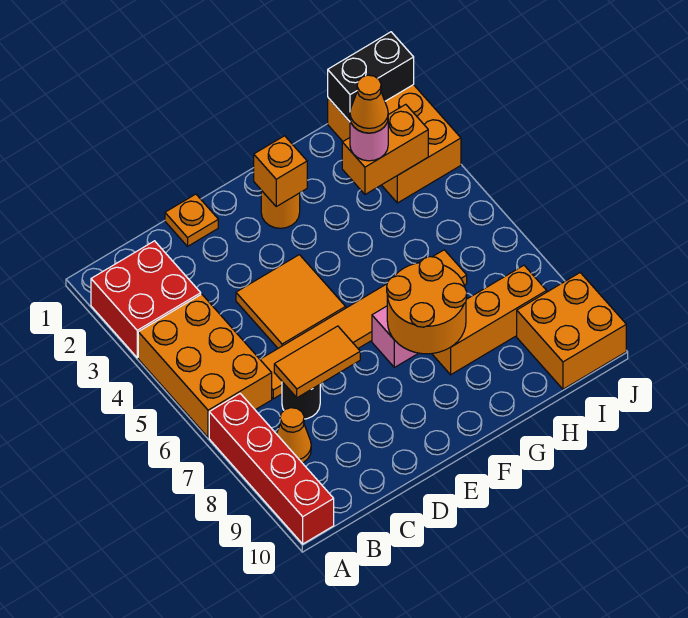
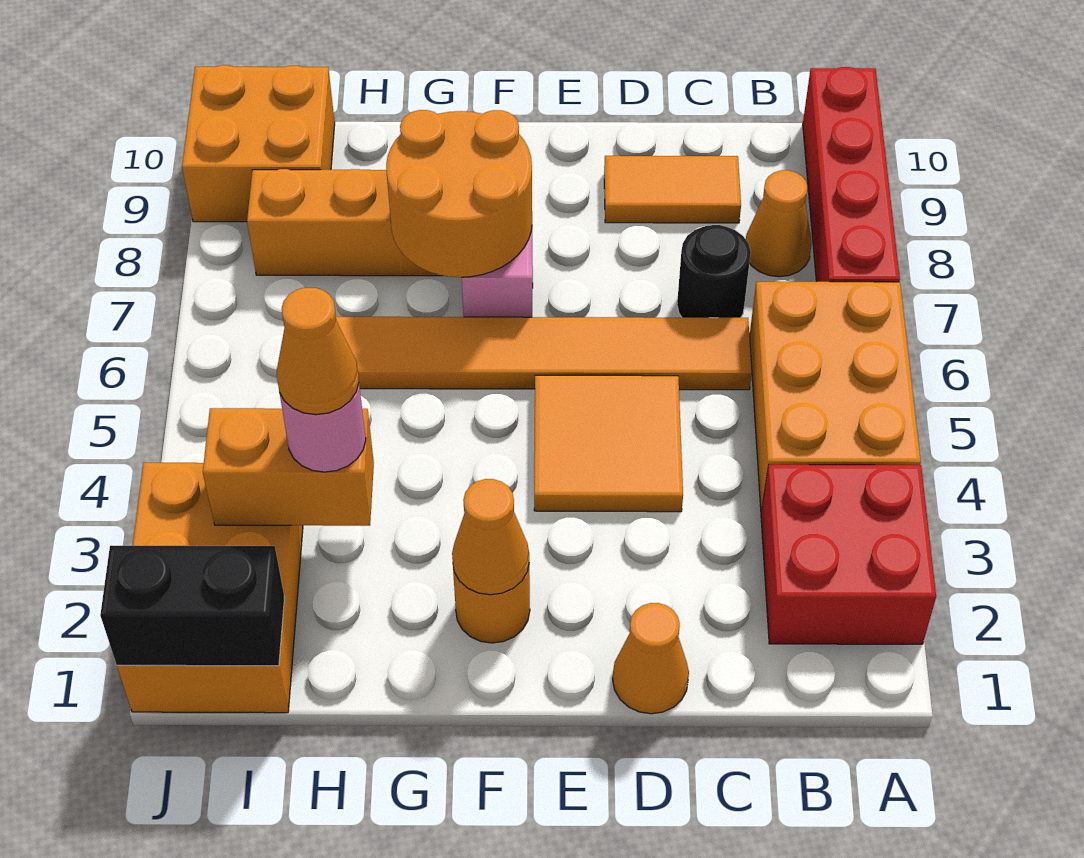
orange tile C7:D7 level 2 -> orange tile C9:D9 level 1
orange plate D1 level 1 -> orange cone D1 level 1
orange brick F2 level 2 -> orange cone F2 level 2

